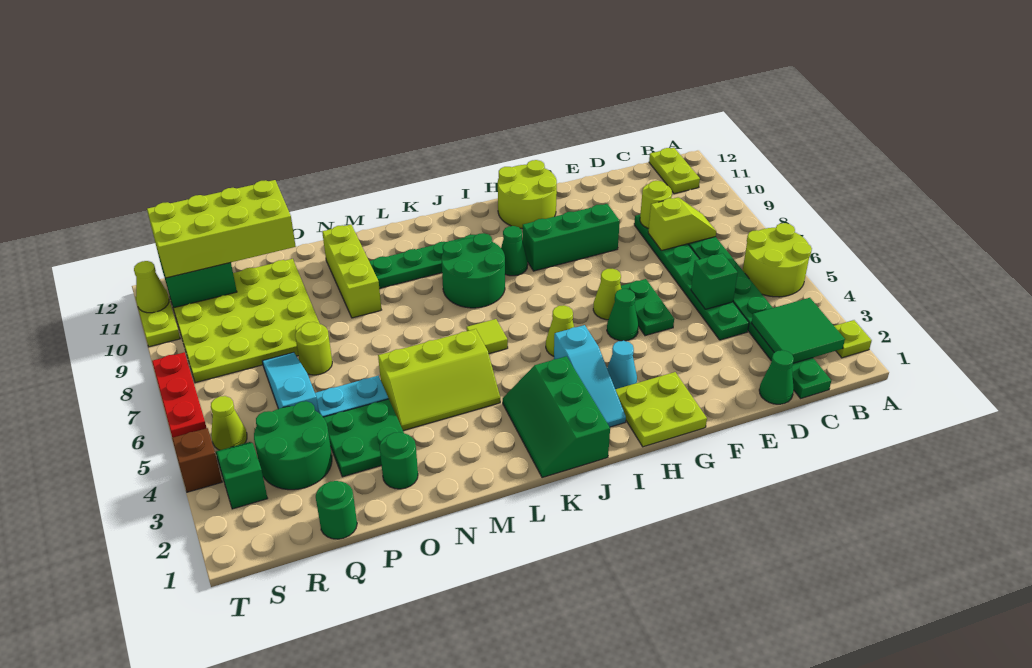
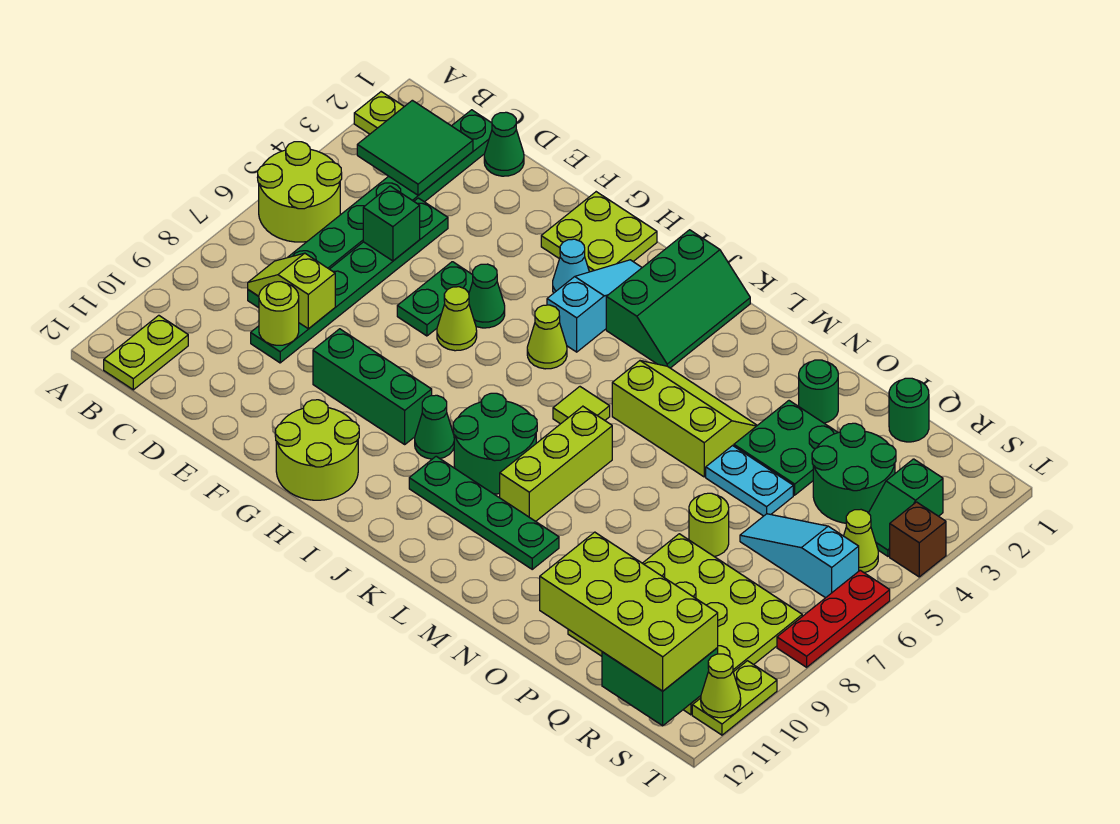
lime brick N9:N11 level 1 -> lime brick L7:L9 level 1
cyan slope Q5:Q7 level 1 top 5 -> cyan slope Q6:S6 level 1 top S

